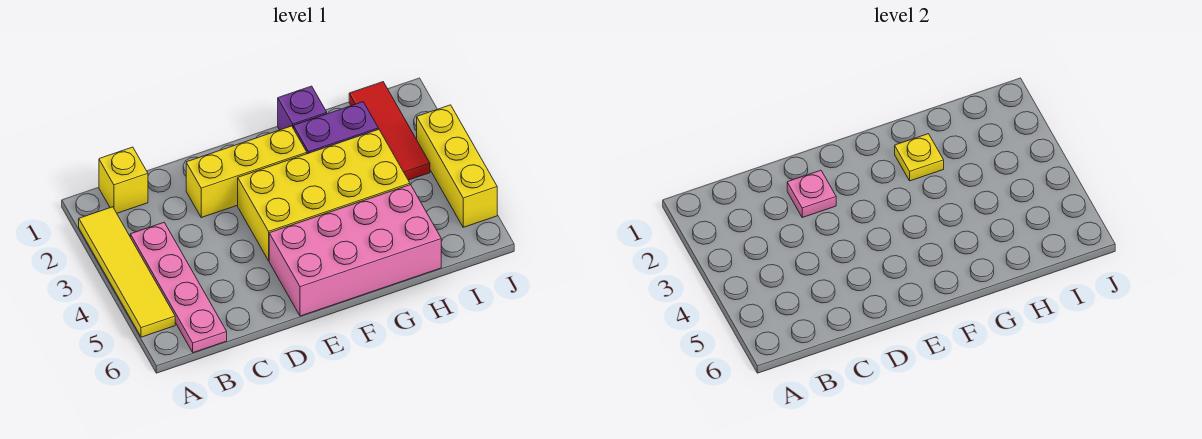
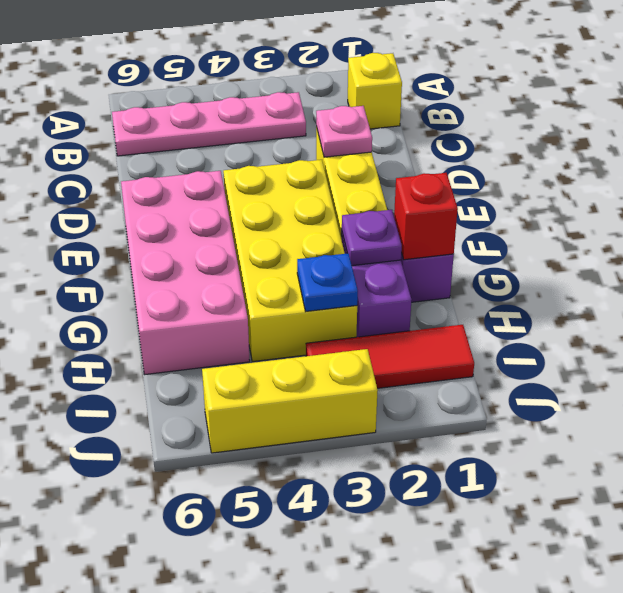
yellow tile A2:A5 level 1 -> none
none -> red brick G1 level 2
yellow plate G2 level 2 -> purple plate G2 level 2
none -> blue plate H3 level 2

